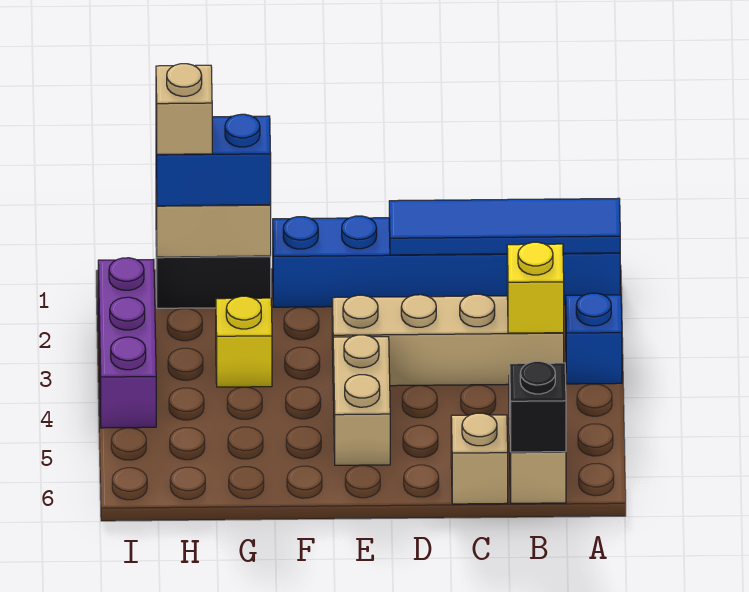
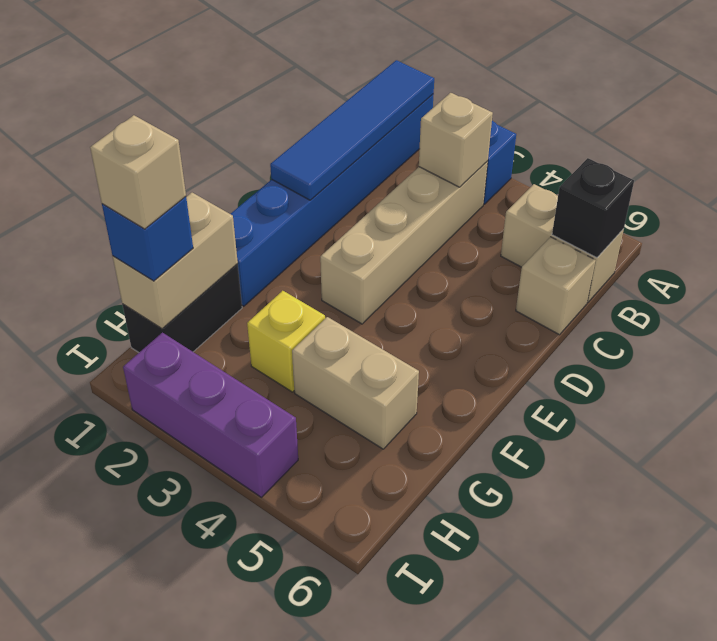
yellow brick B3 level 2 -> tan brick B3 level 2
tan brick E4:E5 level 1 -> tan brick G4:G5 level 1
blue brick G1:H1 level 3 -> blue brick H1 level 3

